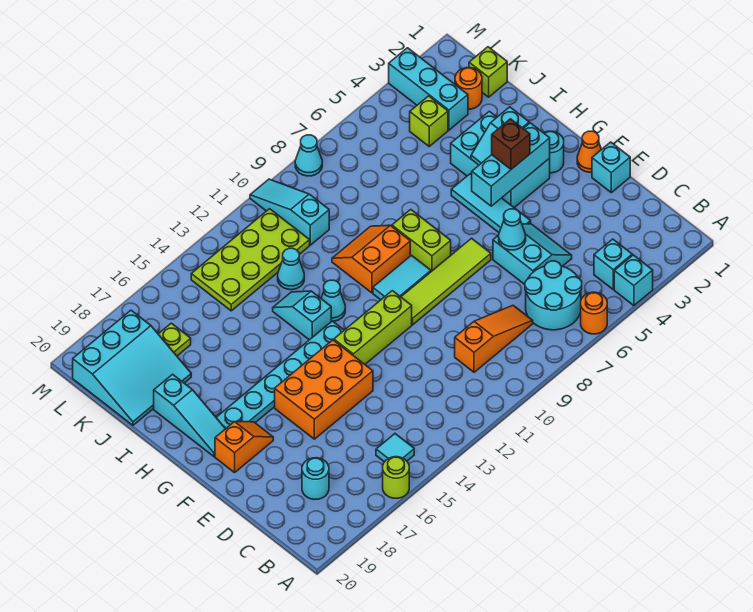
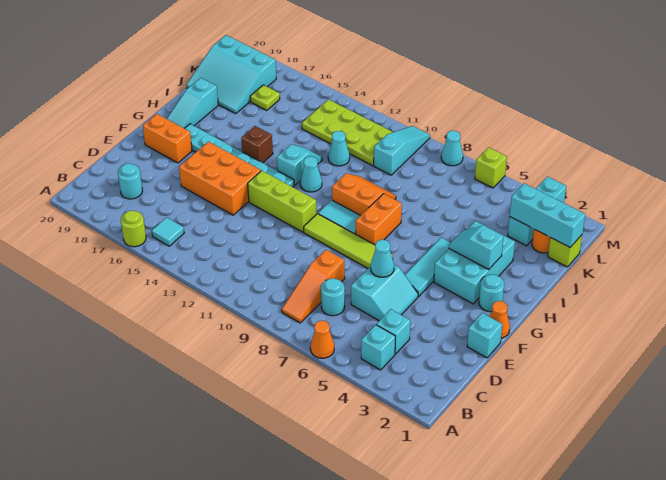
cyan brick A4 level 1 -> cyan brick C4 level 1
orange round brick A6 level 1 -> orange cone A6 level 1
cyan round brick B6:C7 level 1 -> cyan round brick C7 level 1
orange slope C8:C10 level 1 top 10 -> orange slope B8:D8 level 1 top D
orange slope F18:F19 level 1 top 19 -> orange brick F18:F19 level 1
cyan brick G3:G5 level 2 -> cyan brick K1:K3 level 2
brown brick G4 level 3 -> brown brick H15 level 1
lime brick G8:H8 level 1 -> orange brick G8:H8 level 1
lime brick K4 level 1 -> lime brick M6 level 1

